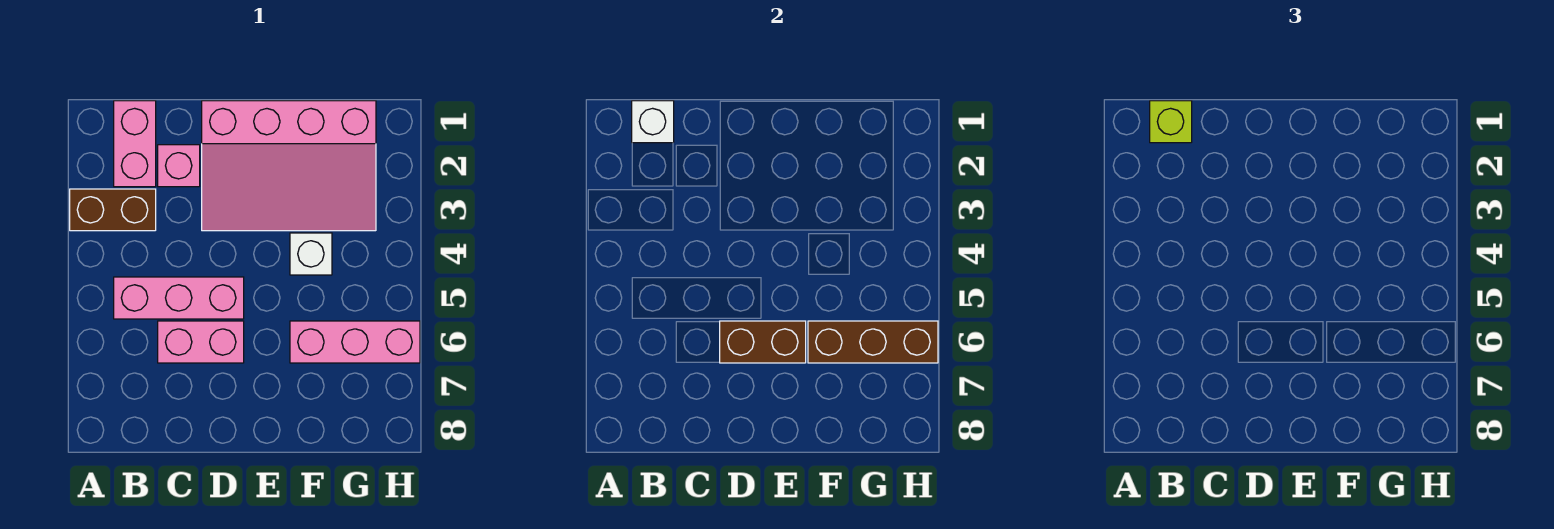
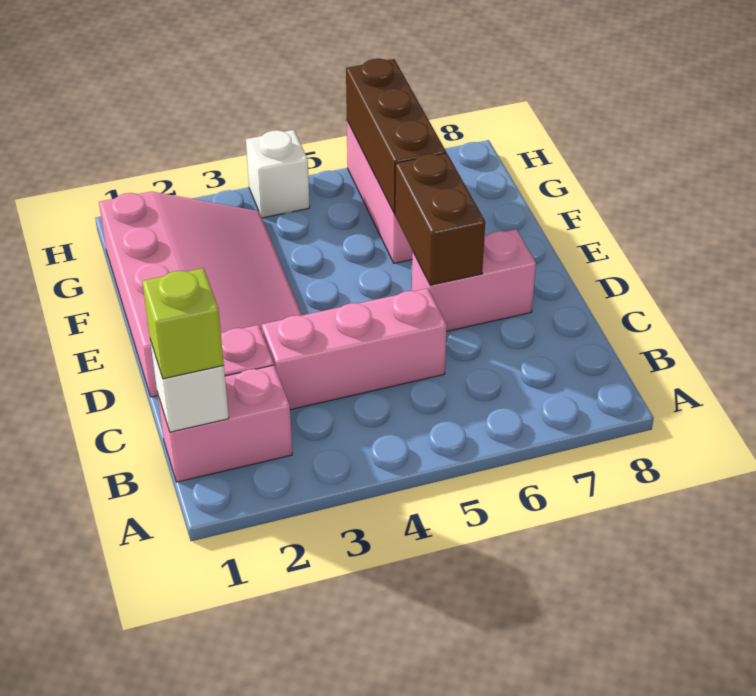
brown brick A3:B3 level 1 -> none
pink brick B5:D5 level 1 -> pink brick C3:C5 level 1
pink brick C6:D6 level 1 -> pink brick D6:D7 level 1
white brick F4 level 1 -> white brick H4 level 1

